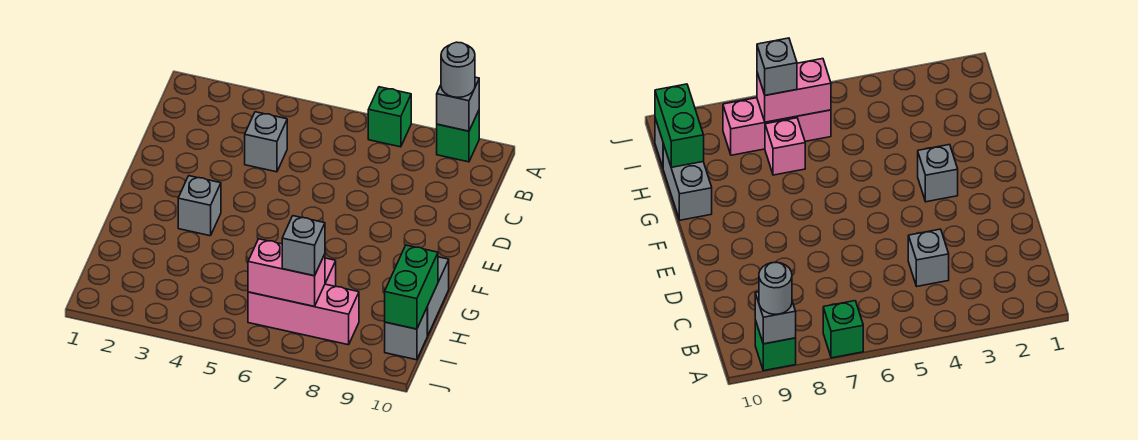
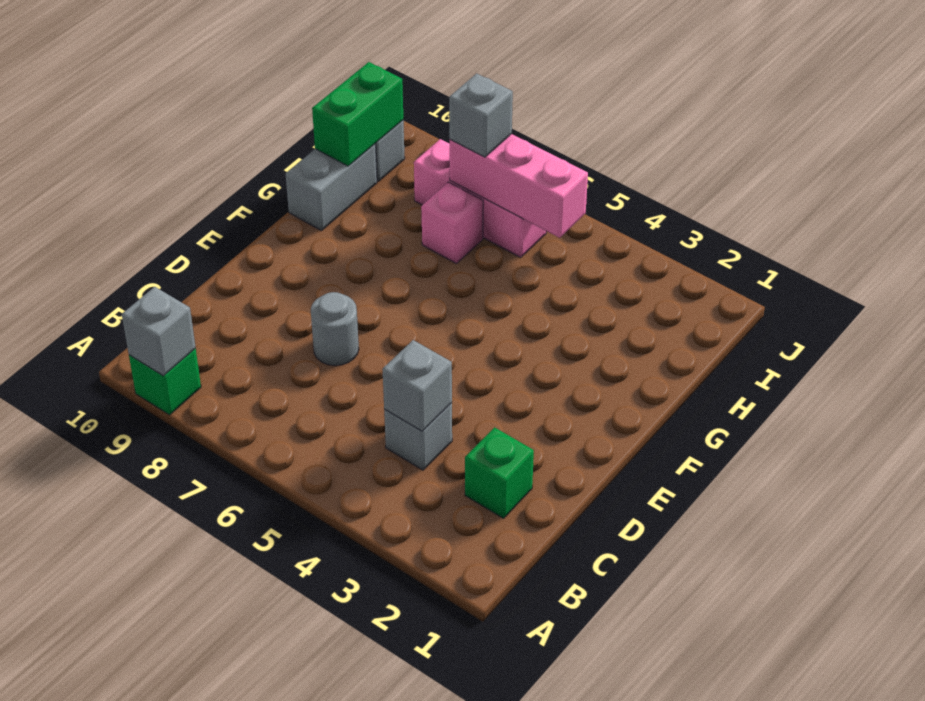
green brick A7 level 1 -> green brick C2 level 1
grey round brick A9 level 3 -> grey round brick D7 level 1
grey brick F3 level 1 -> grey brick C4 level 2
pink brick I6:I7 level 2 -> pink brick I5:I7 level 2

